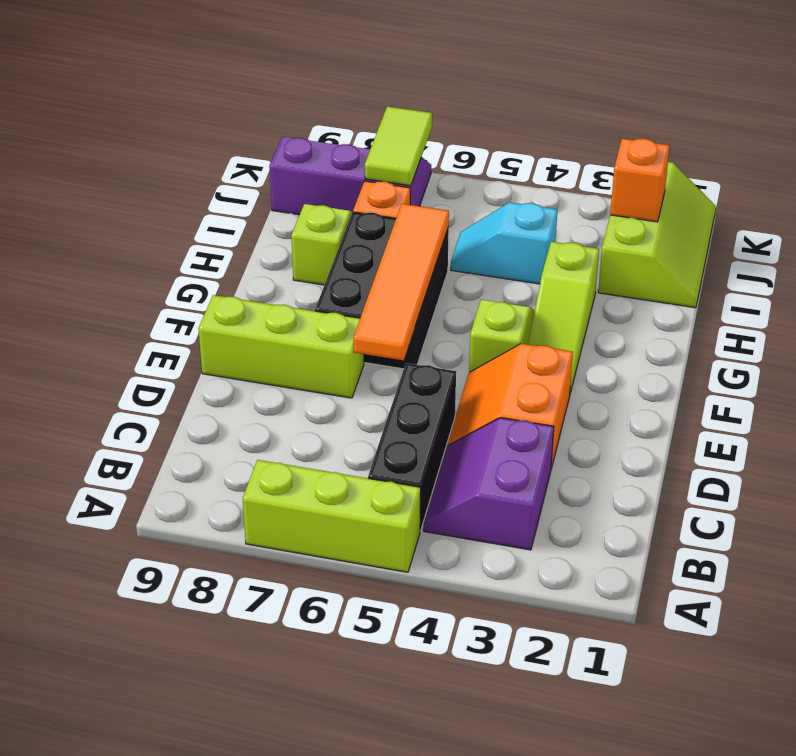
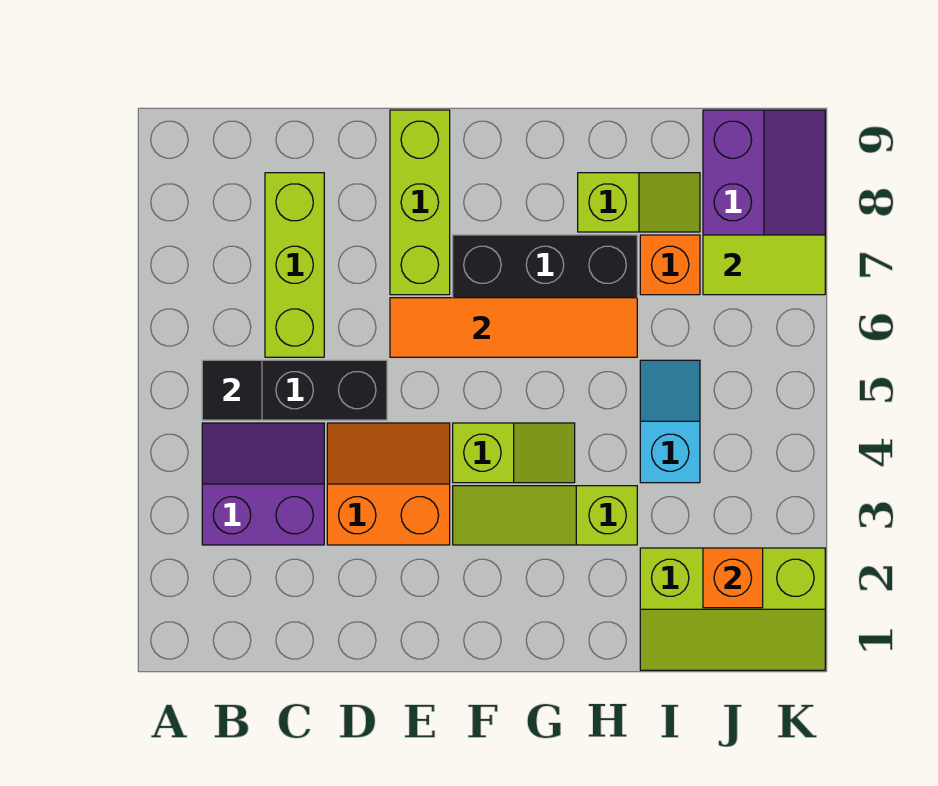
lime brick A5:A7 level 1 -> lime brick C6:C8 level 1
none -> black tile B5 level 2

